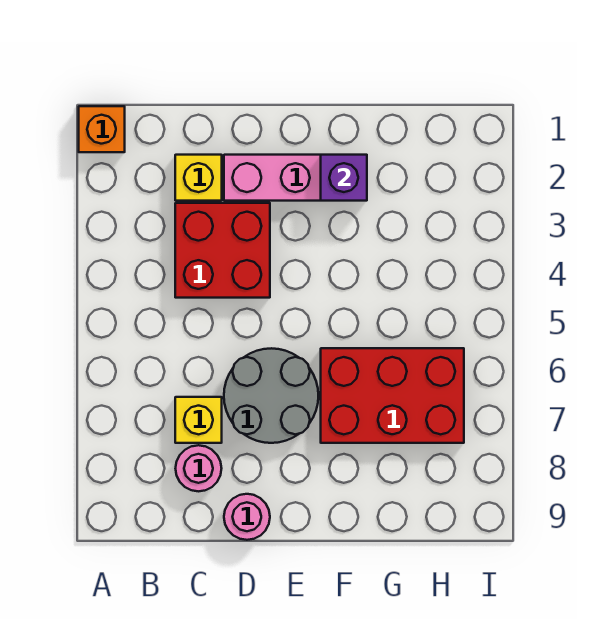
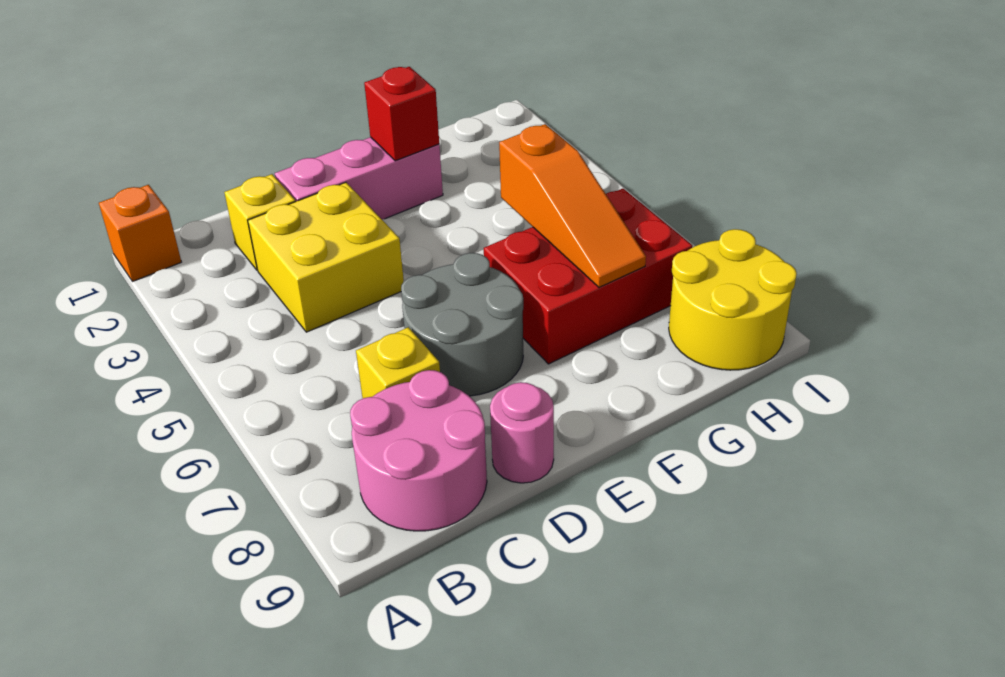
red brick C3:D4 level 1 -> yellow brick C3:D4 level 1
pink round brick C8 level 1 -> pink round brick B8:C9 level 1
purple brick F2 level 2 -> red brick F2 level 2
none -> orange slope G5:G7 level 2 top 5
none -> yellow round brick H8:I9 level 1

